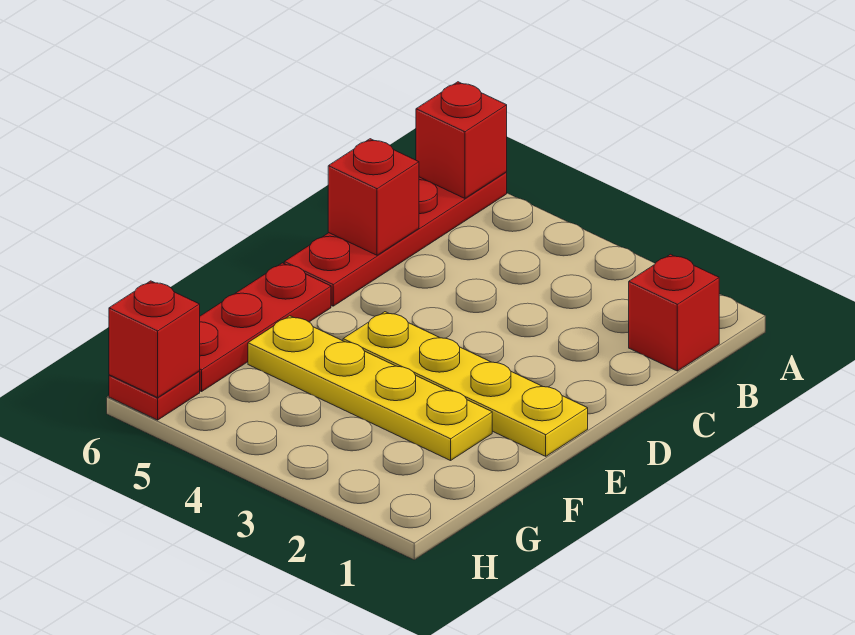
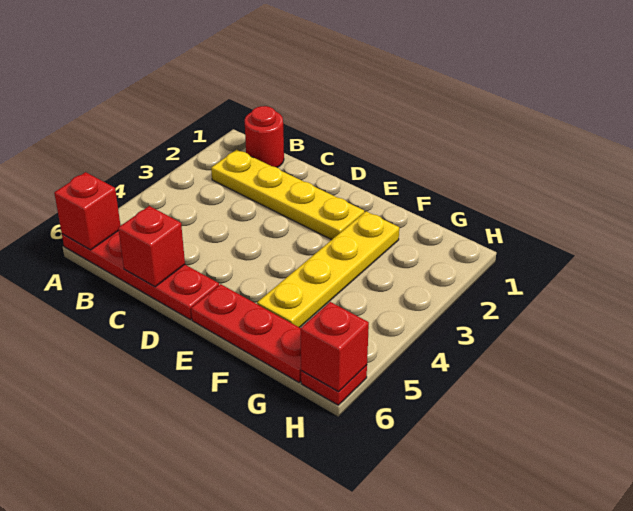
red brick B1 level 1 -> red round brick B1 level 1
yellow plate E1:E4 level 1 -> yellow plate B2:E2 level 1

